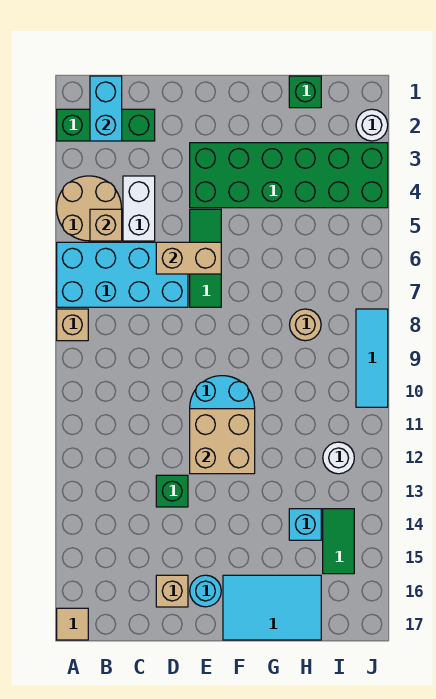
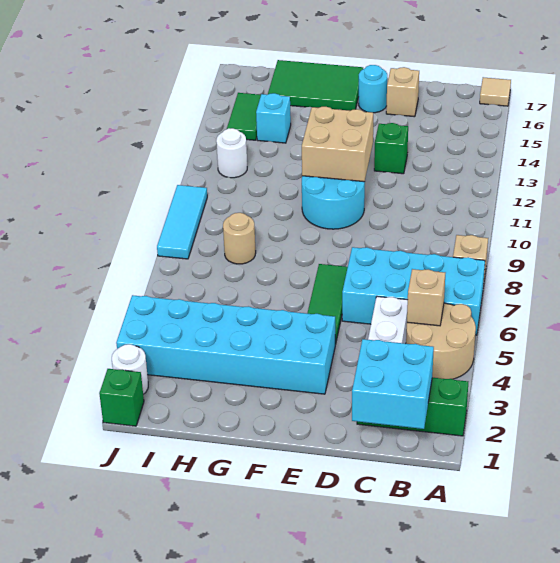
cyan brick B1:B2 level 2 -> cyan brick B1:C2 level 2
tan brick D6:E6 level 2 -> none
green brick E3:J4 level 1 -> cyan brick E3:J4 level 1
cyan tile F16:H17 level 1 -> green tile F16:H17 level 1
green brick H1 level 1 -> green brick J1 level 1

